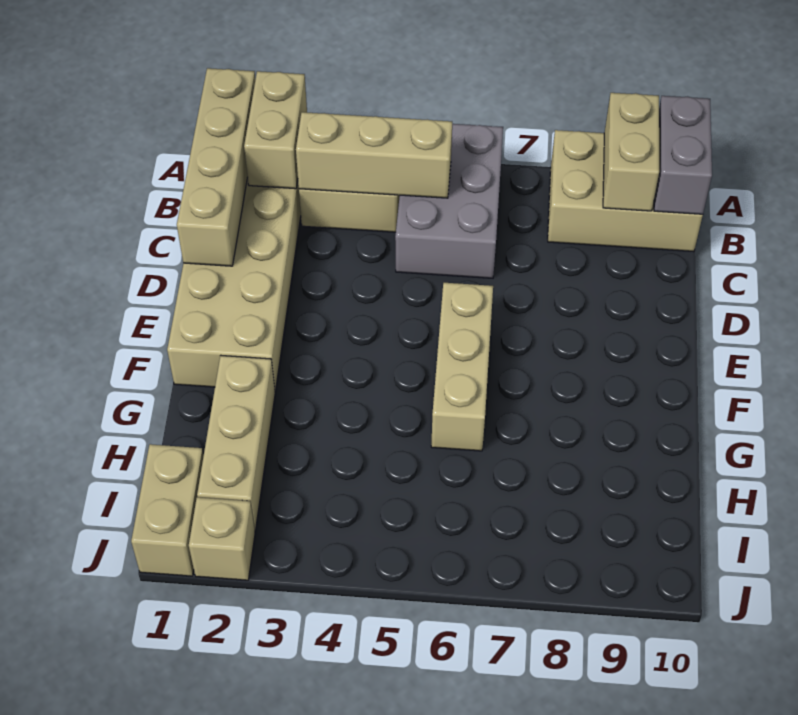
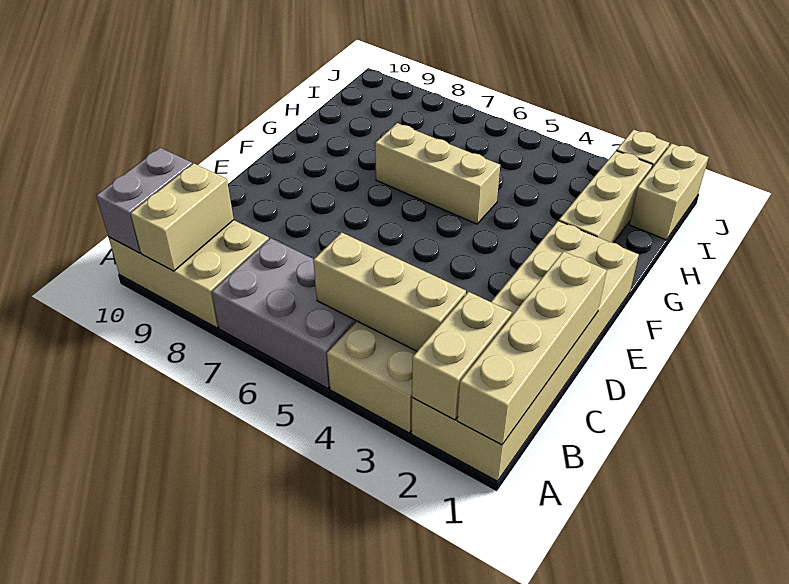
grey brick A5:C6 level 1 -> grey brick A5:B7 level 1
tan brick E6:G6 level 1 -> tan brick G5:G7 level 1

